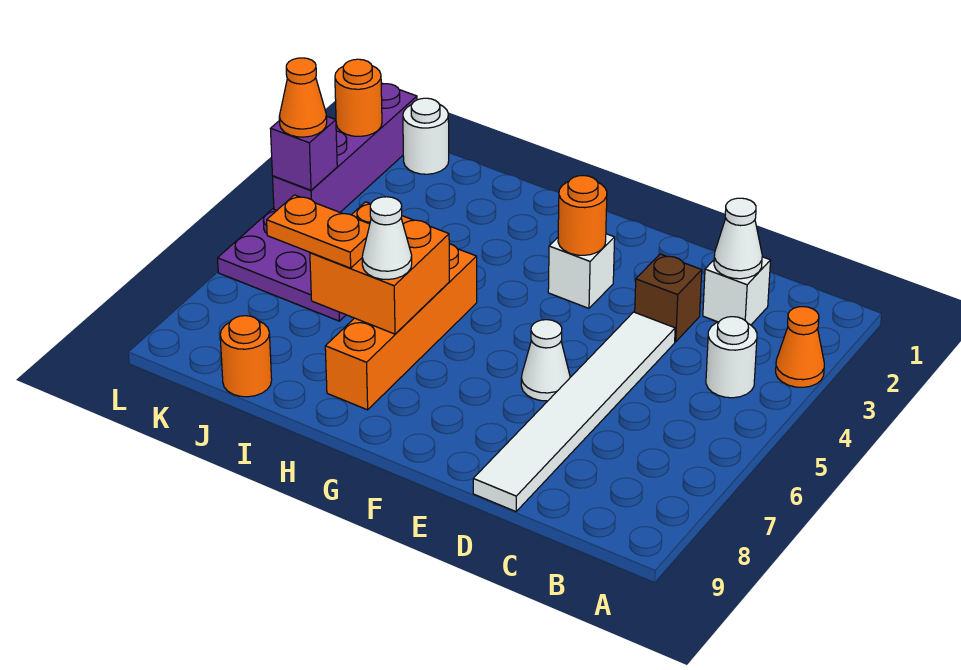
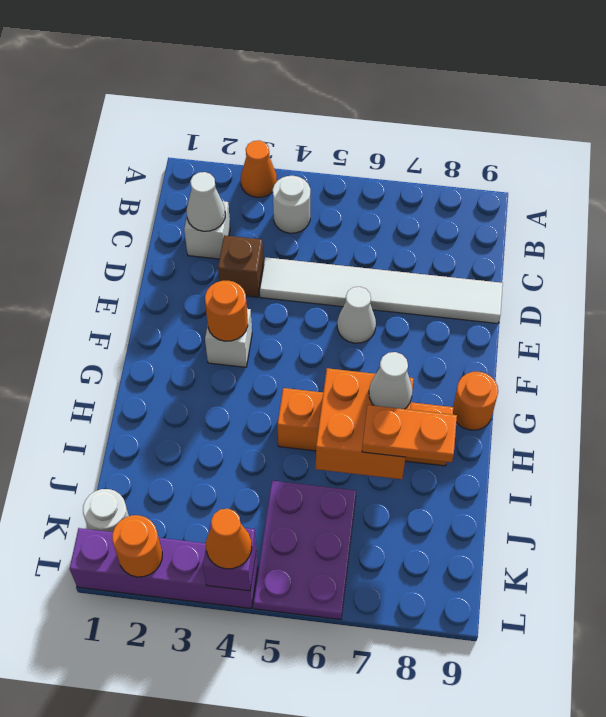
orange plate I7:J7 level 3 -> orange plate I7:I8 level 3
orange round brick J9 level 1 -> orange round brick G9 level 1

